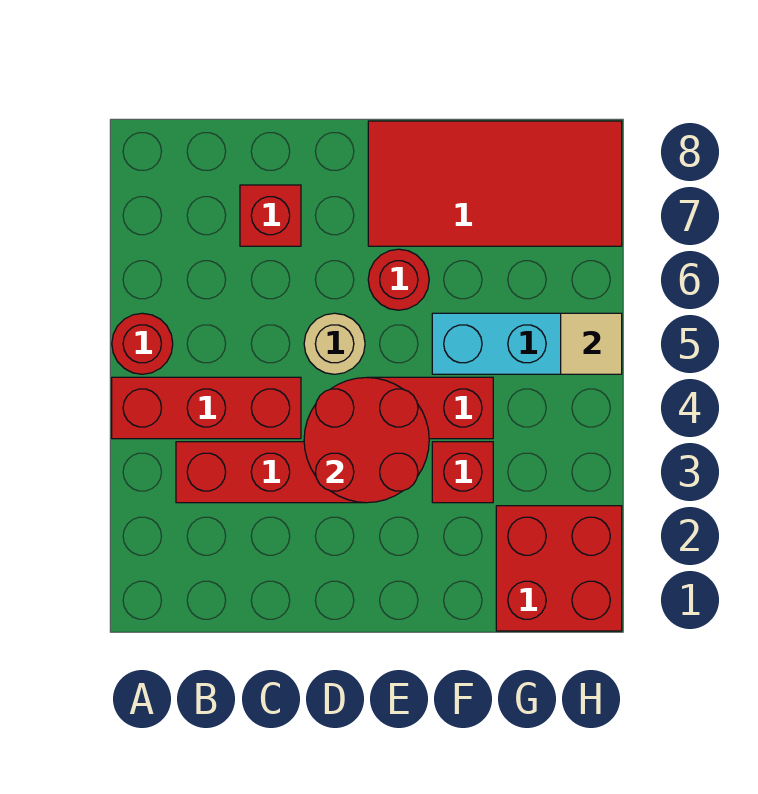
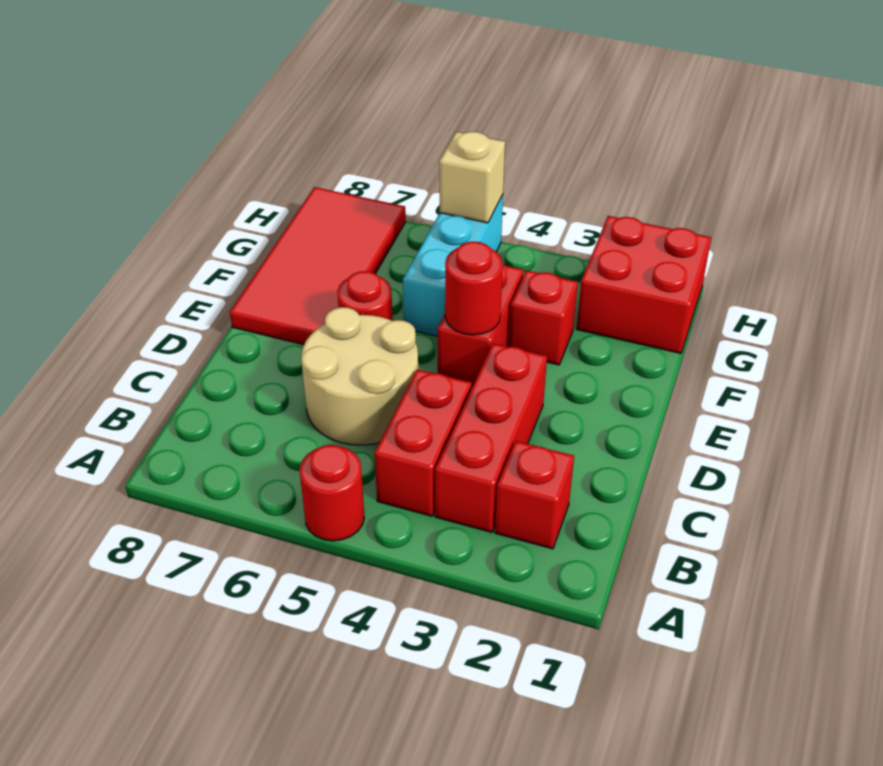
red brick A4:C4 level 1 -> red brick B4:C4 level 1
red brick C7 level 1 -> red brick B2 level 1
red round brick D3:E4 level 2 -> red round brick E4 level 2
tan round brick D5 level 1 -> tan round brick C5:D6 level 1
tan tile H5 level 2 -> tan brick H5 level 2

